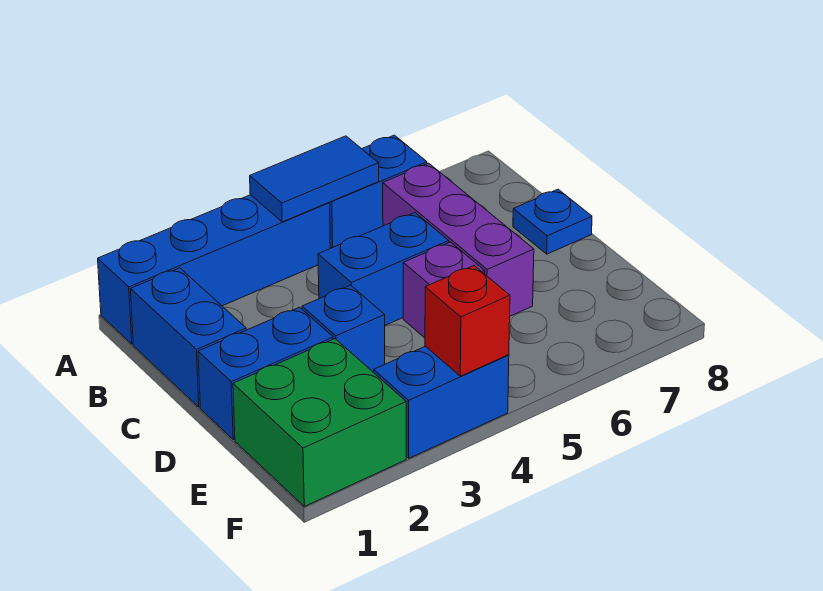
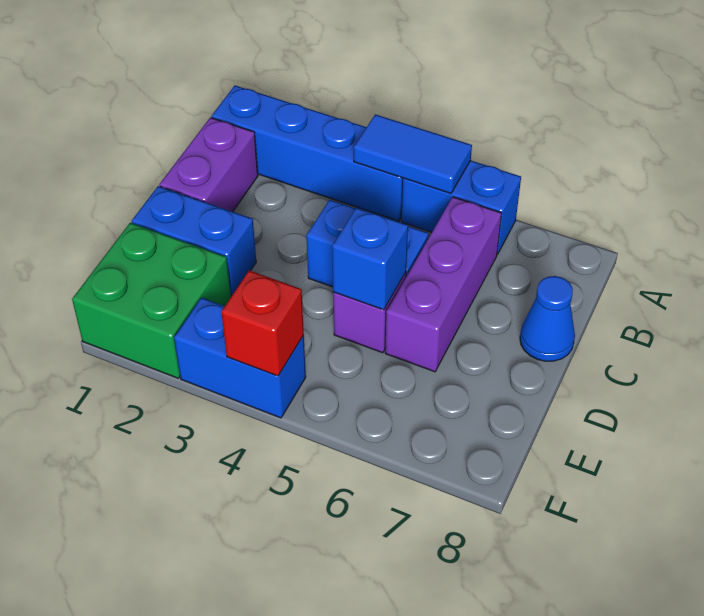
blue brick B1:C1 level 1 -> purple brick B1:C1 level 1
blue plate C8 level 1 -> blue cone C8 level 1
blue brick D3 level 1 -> blue brick D5 level 2

